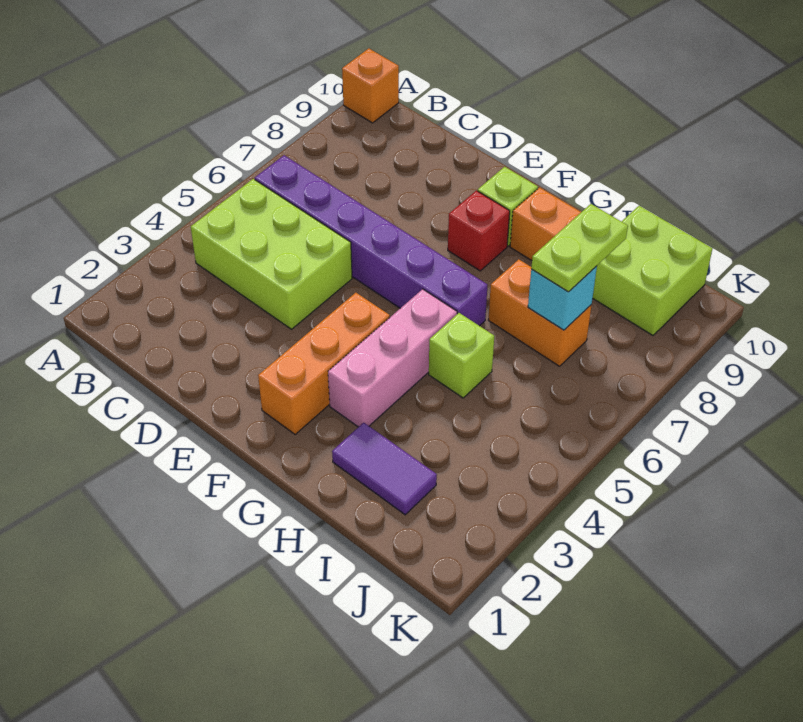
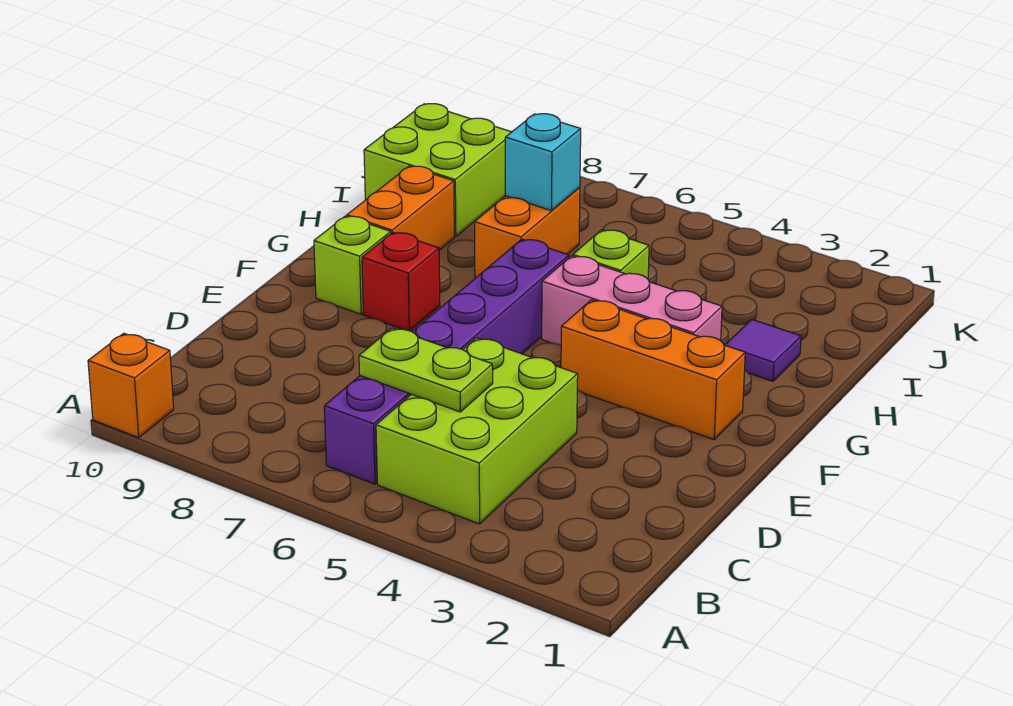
purple tile H2:I2 level 1 -> purple tile H2 level 1
lime plate I7:I8 level 3 -> lime plate C5:C6 level 2

